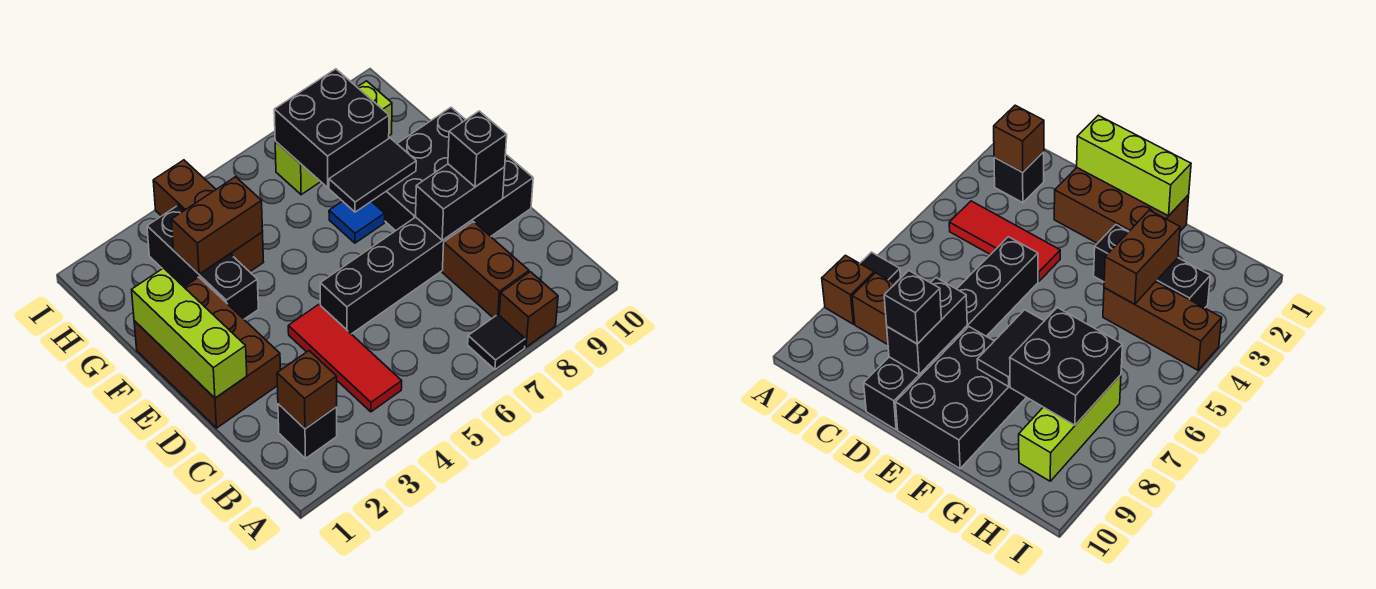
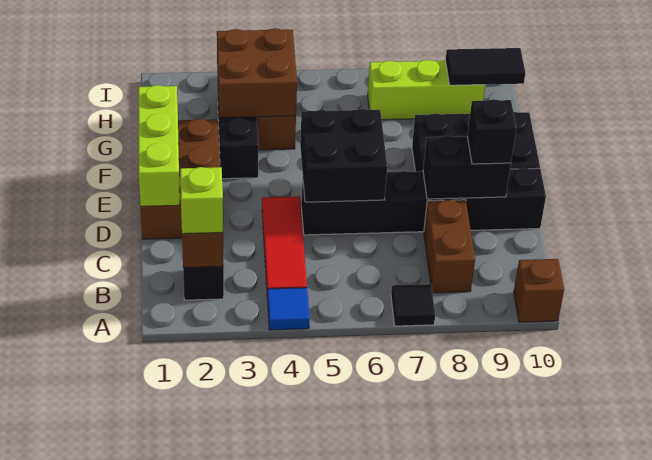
brown brick A8 level 1 -> brown brick A10 level 1
none -> lime brick B2 level 3
blue tile F7 level 1 -> blue tile A4 level 1
black tile F7:F8 level 2 -> black tile H9:H10 level 2
brown brick G3:G4 level 2 -> brown brick G3:H4 level 2
black brick G7:H8 level 2 -> black brick D5:E6 level 2

